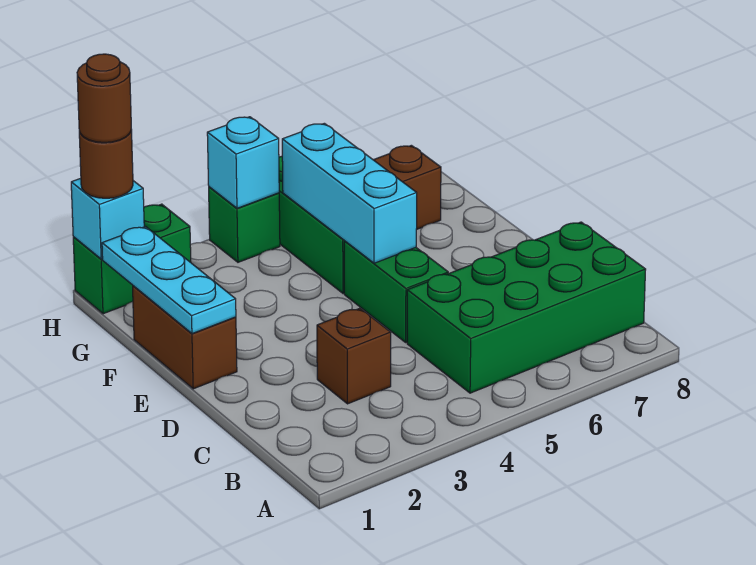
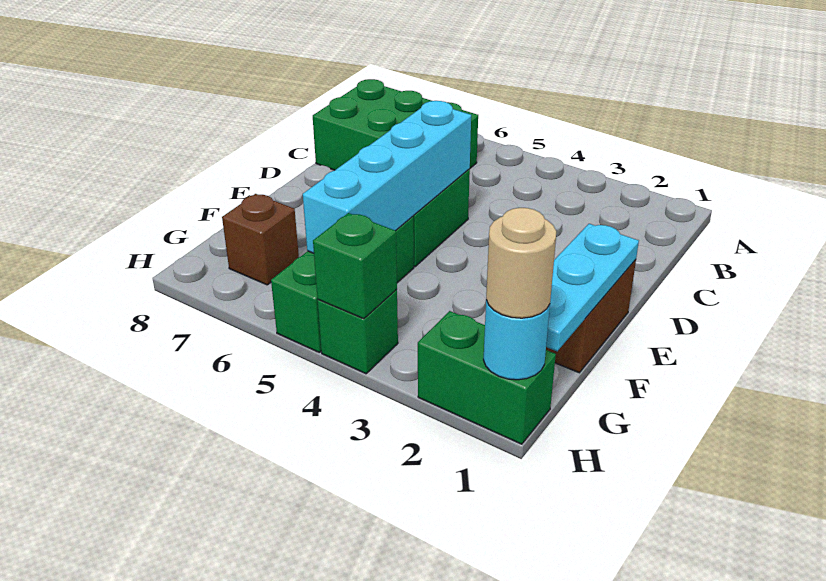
green brick B5:C8 level 1 -> green brick B6:C8 level 1
brown brick C3 level 1 -> none
cyan brick E5:G5 level 2 -> cyan brick D5:G5 level 2
cyan brick H1 level 2 -> cyan round brick H1 level 2
brown round brick H1 level 3 -> tan round brick H1 level 3
brown round brick H1 level 4 -> none
cyan brick H4 level 2 -> green brick H4 level 2

